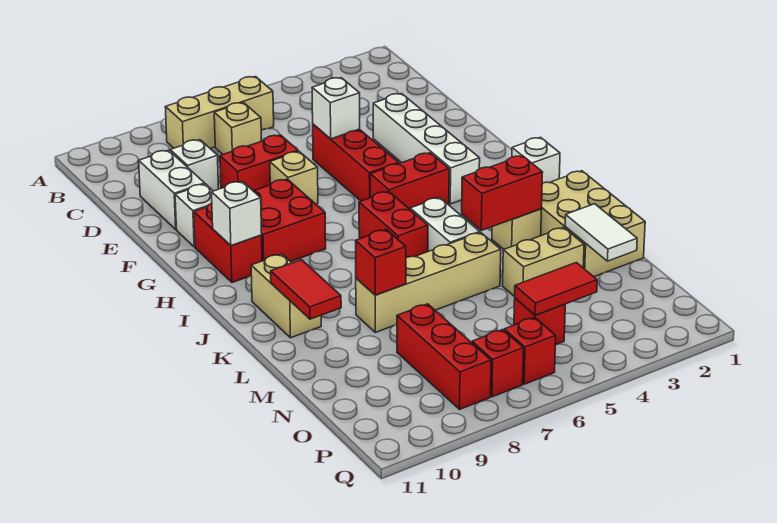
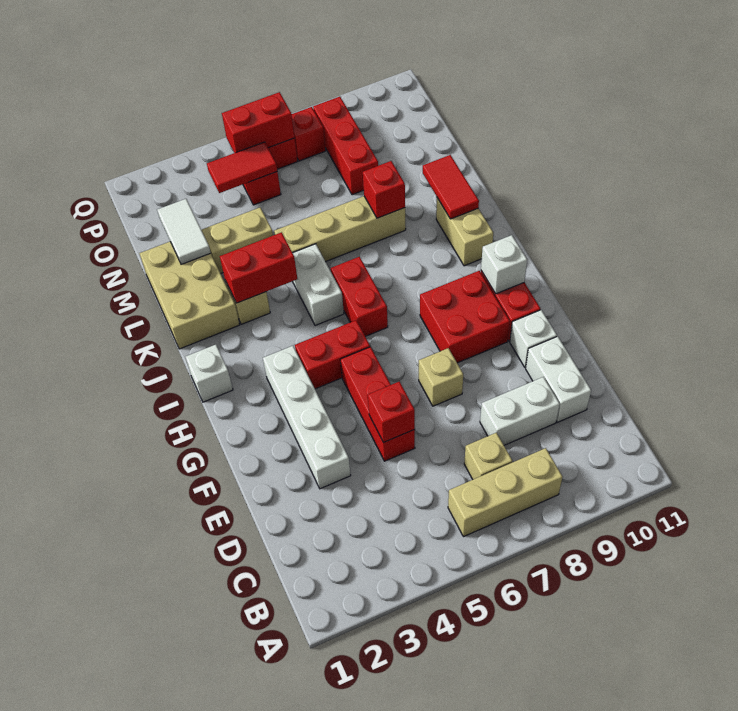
white brick D9 level 1 -> white brick D8:D9 level 1
white brick E5 level 2 -> red brick E5 level 2
red brick E7:E8 level 1 -> red brick P5:P6 level 2

